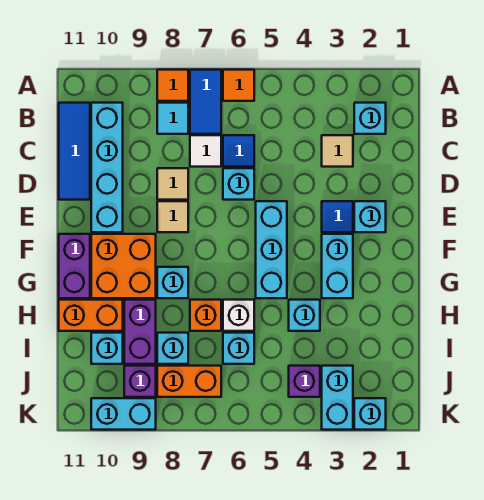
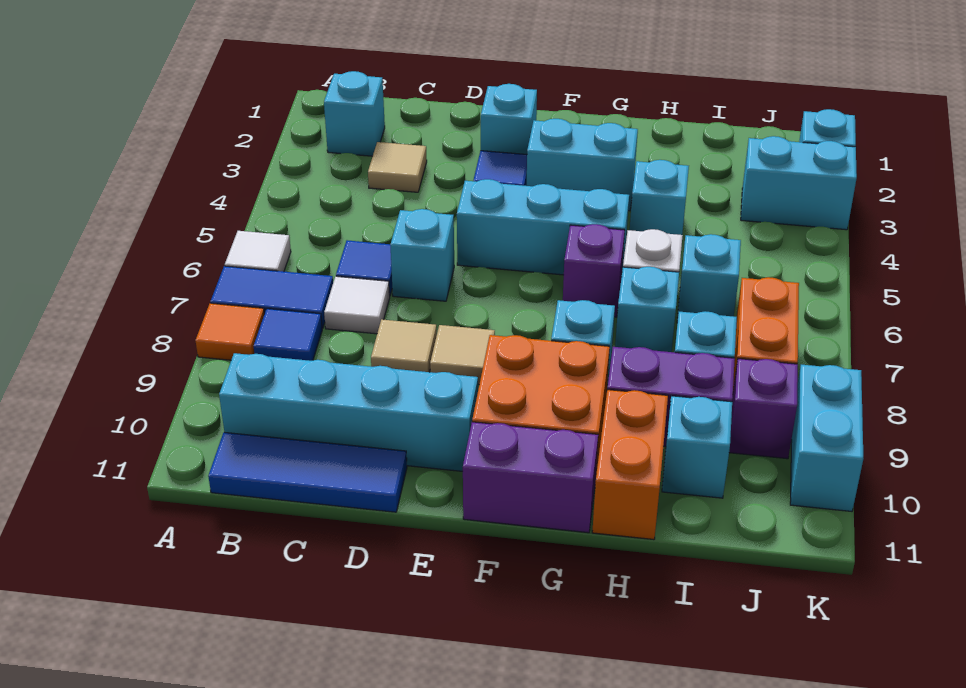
orange tile A6 level 1 -> white tile A6 level 1
cyan tile B8 level 1 -> blue tile B8 level 1
orange brick H7 level 1 -> cyan brick H7 level 1
purple brick J4 level 1 -> purple brick G6 level 1

